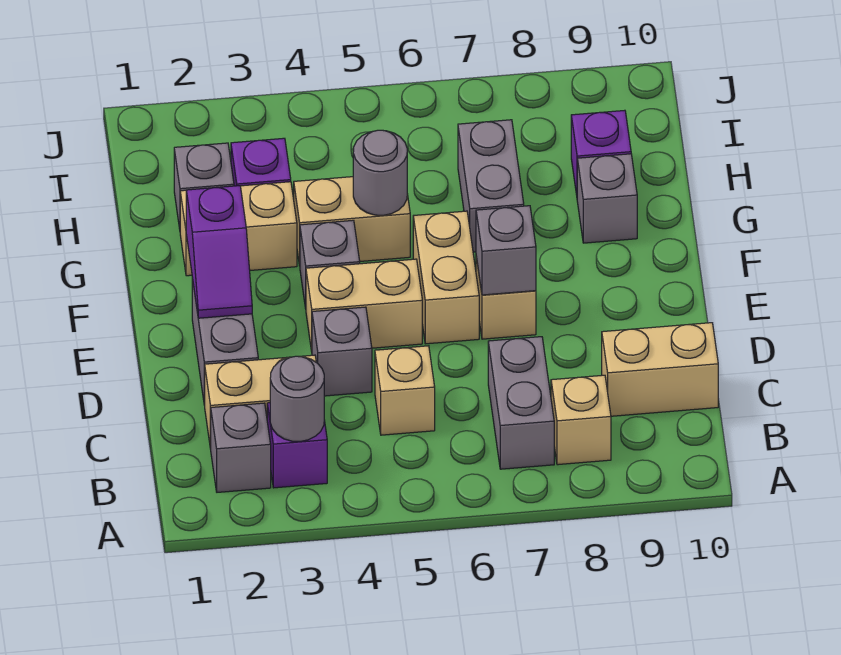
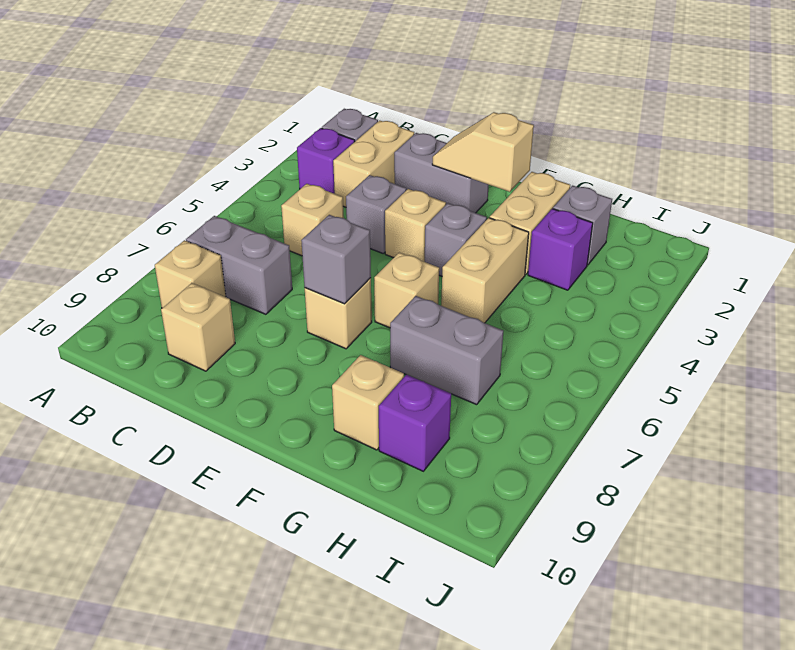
grey round brick B3 level 2 -> none
tan brick C9:C10 level 1 -> tan brick C9 level 1
purple slope E2:F2 level 2 top F -> tan slope E2:F2 level 2 top F
tan brick E4:E5 level 1 -> tan brick E4 level 1
tan brick E6:F6 level 1 -> tan brick F6 level 1
grey round brick G5 level 2 -> none
grey brick G9 level 1 -> tan brick G9 level 1

